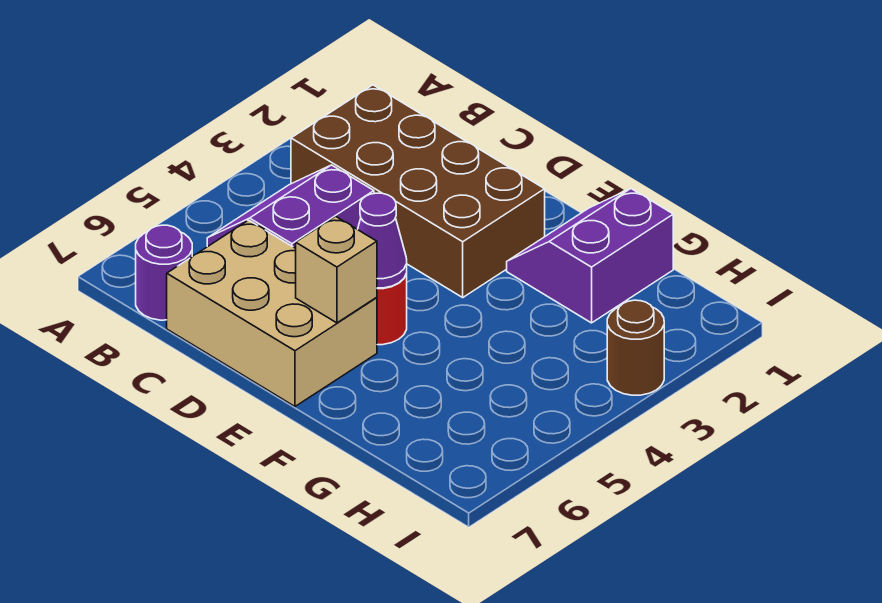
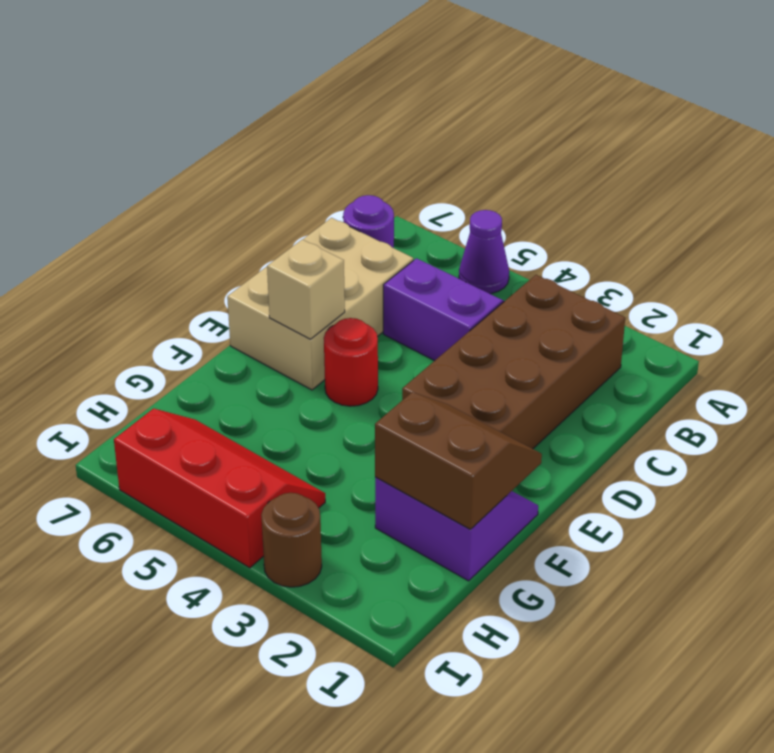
purple cone E5 level 2 -> purple cone A5 level 1
none -> brown slope F1:G2 level 2 top G
none -> red slope H4:I6 level 1 top I

